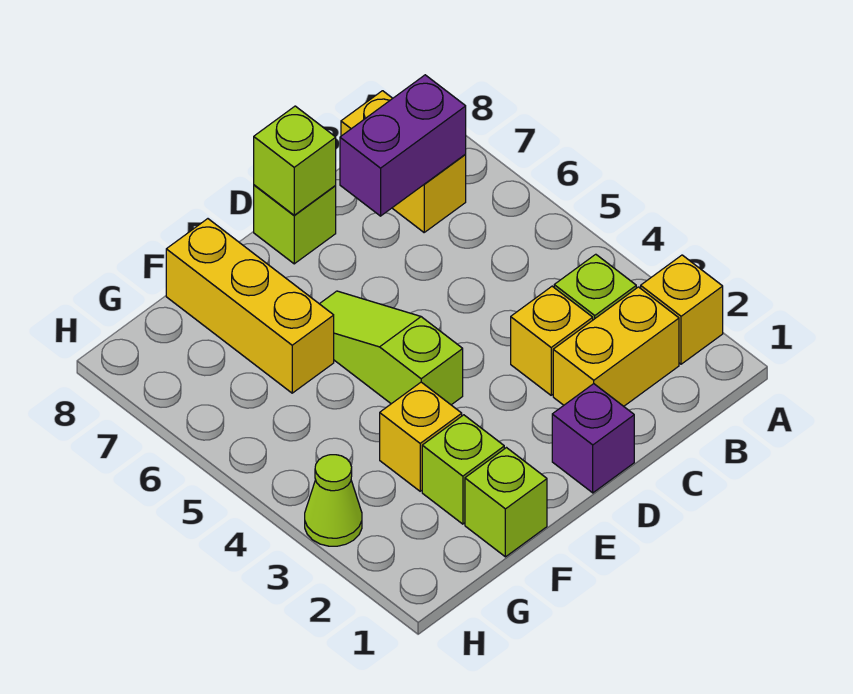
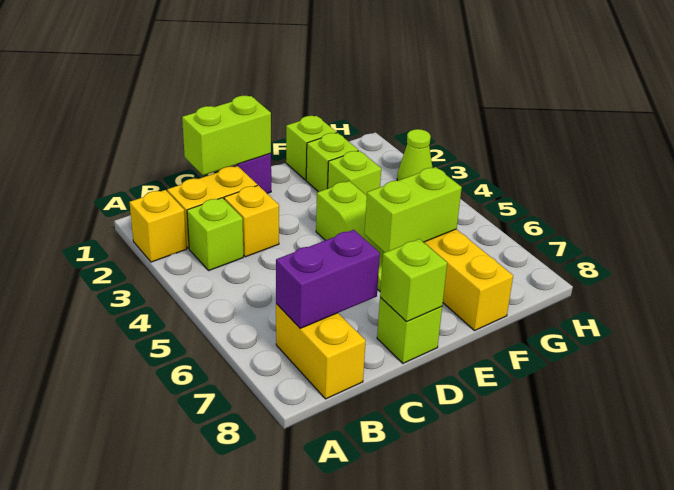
none -> lime brick C1:D1 level 2
none -> lime brick E6:F6 level 2
yellow brick F3 level 1 -> lime brick F3 level 1

